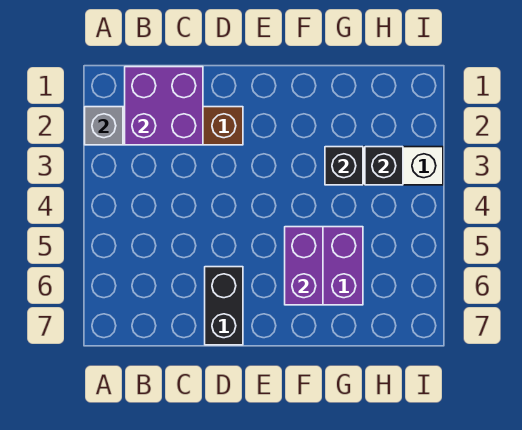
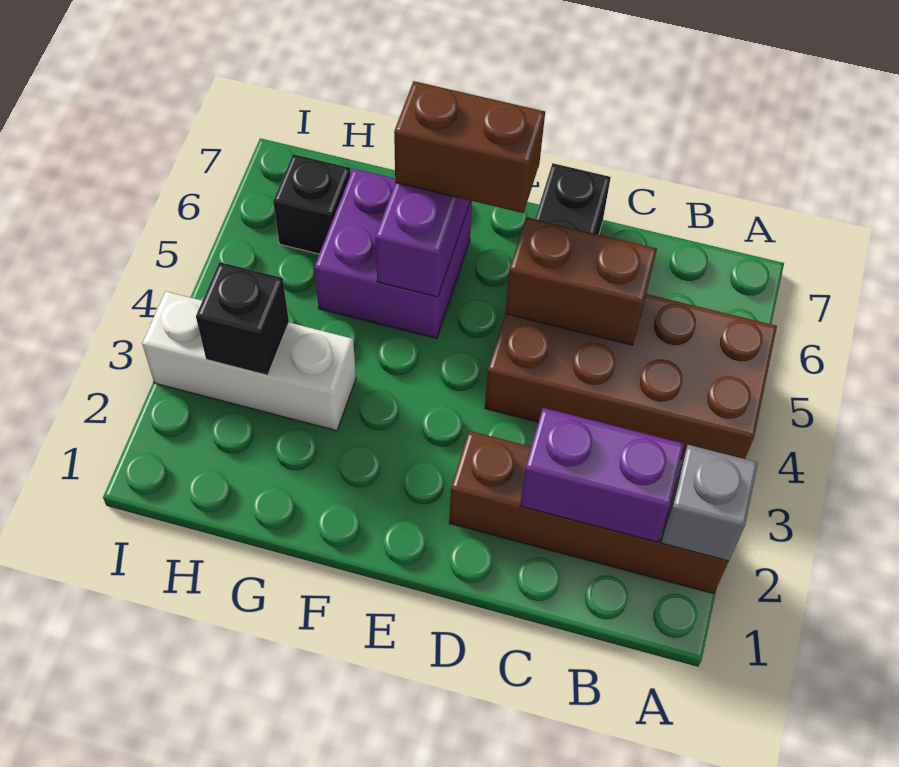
none -> brown brick A4:D5 level 1
purple brick B1:C2 level 2 -> purple brick B2:C2 level 2
none -> brown brick C5:D5 level 2
none -> brown brick E6:F6 level 3
black brick G3 level 2 -> black brick H6 level 1

